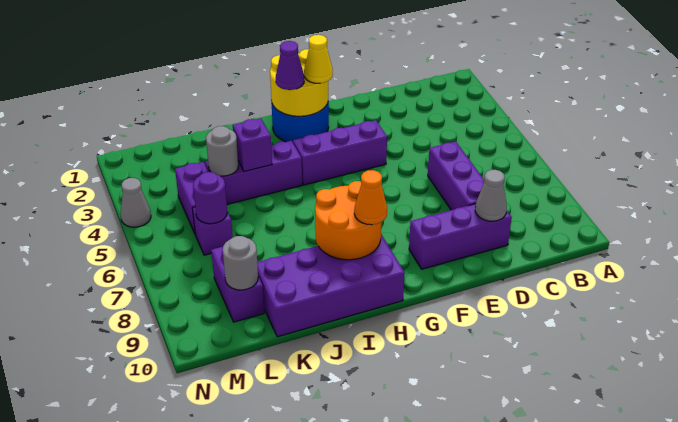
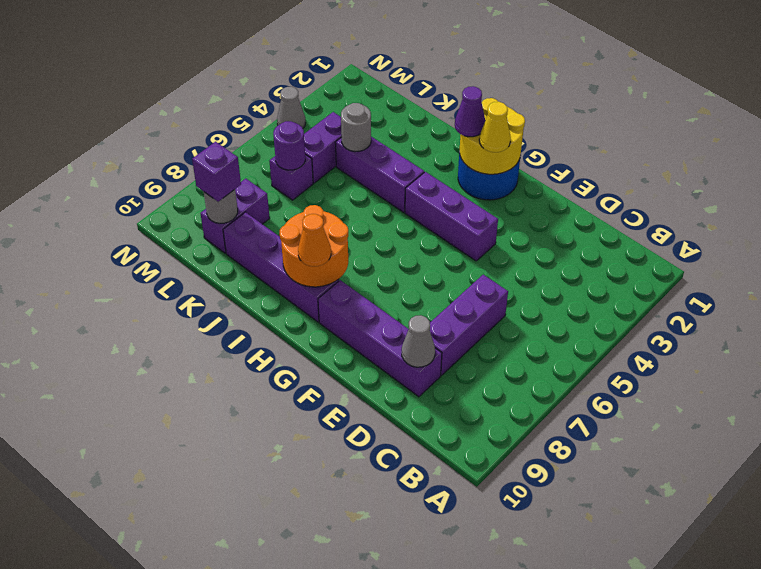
purple brick D9:F9 level 1 -> purple brick D9:G9 level 1
purple brick H9:K10 level 1 -> purple brick H9:K9 level 1
purple brick J4 level 2 -> purple brick L9 level 3

